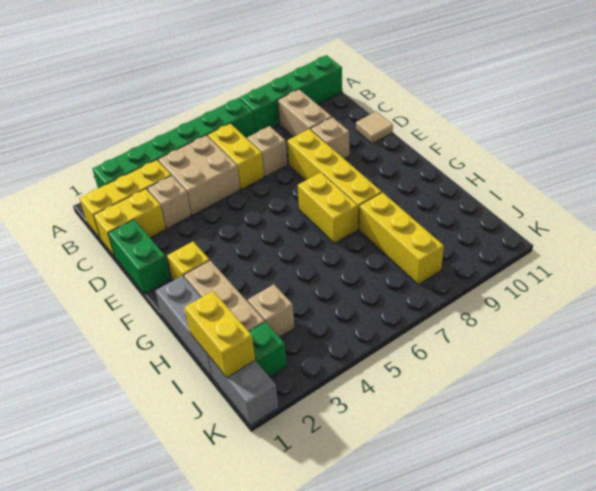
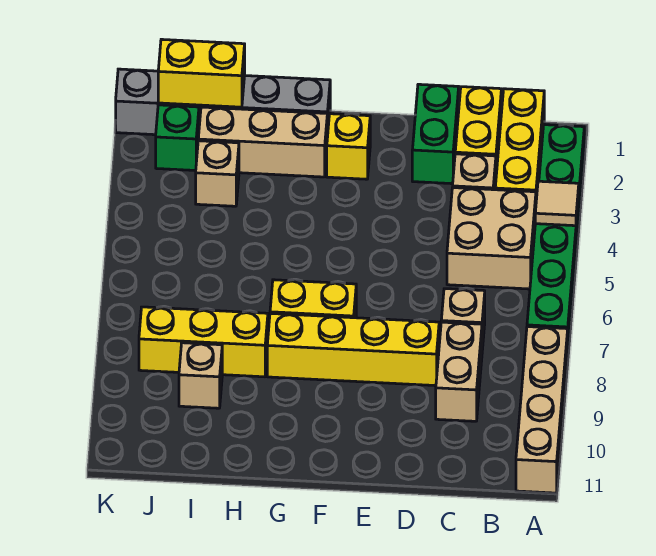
green brick A8:A11 level 1 -> tan brick A8:A11 level 1
yellow brick B6:C6 level 1 -> none
tan brick B9:C9 level 1 -> tan brick C8:C9 level 1
green brick D1:E1 level 1 -> green brick D1:D2 level 1
tan brick D9 level 1 -> tan brick I9 level 1
tan tile D11 level 1 -> tan tile A4 level 2

